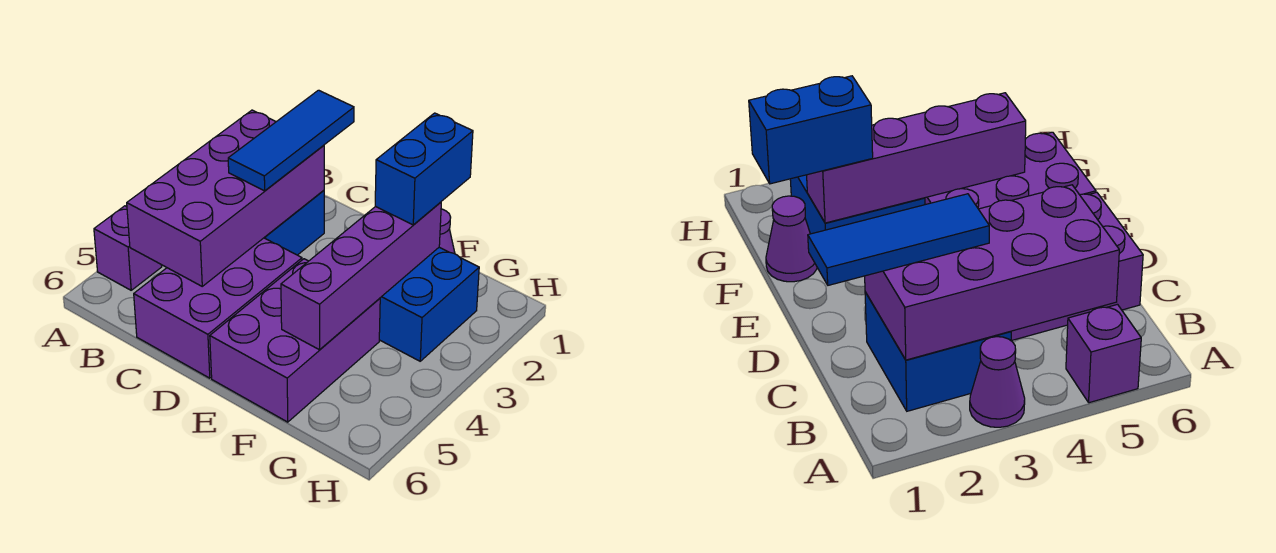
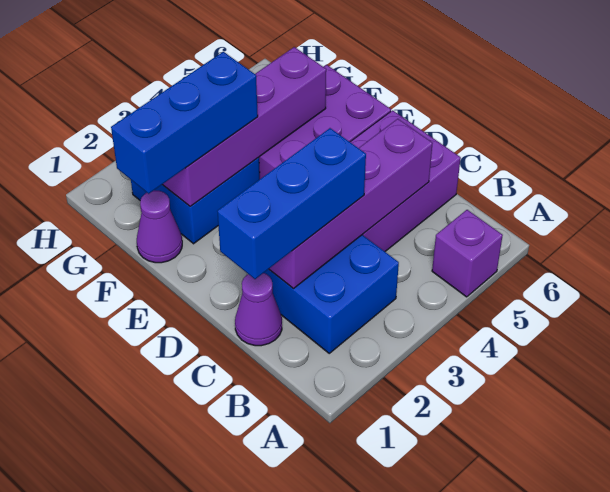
purple cone A3 level 1 -> purple cone C1 level 1
purple brick B2:C5 level 2 -> purple brick C2:C5 level 2
blue tile C1:C3 level 3 -> blue brick C1:C3 level 3
blue brick F1:F2 level 3 -> blue brick F1:F3 level 3

